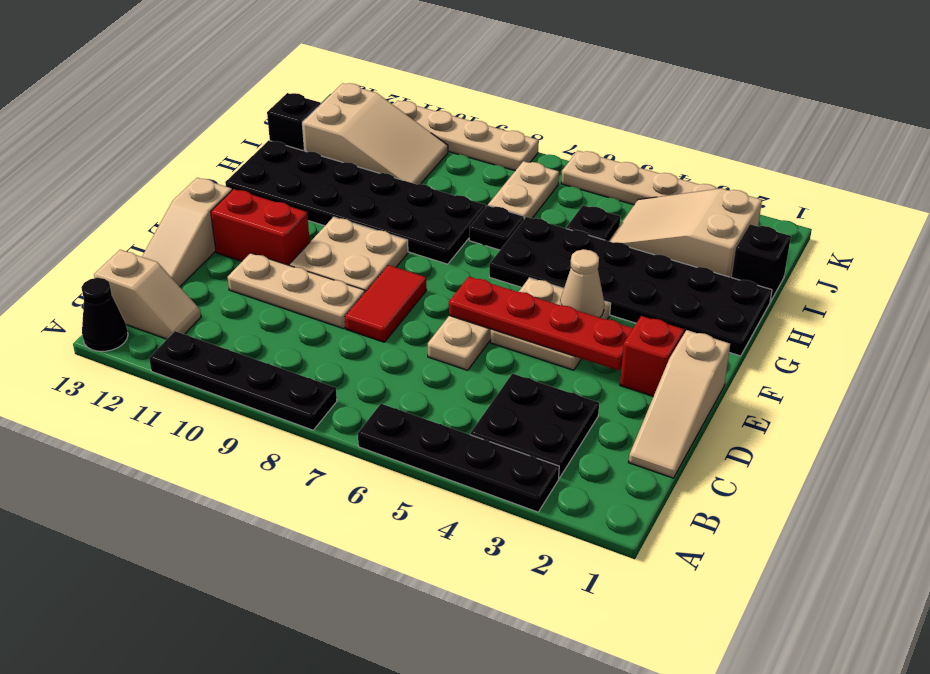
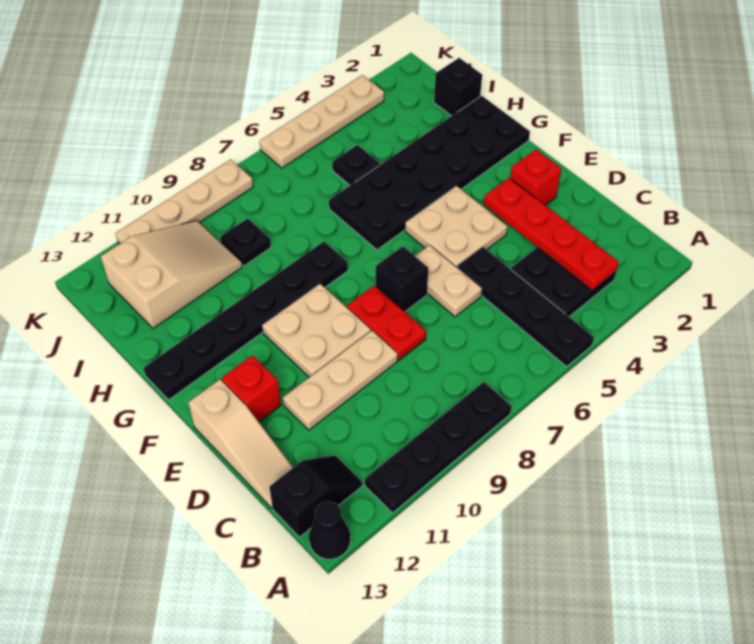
black plate A3:A6 level 1 -> black plate A5:D5 level 1
tan slope B12:B13 level 1 top 13 -> black slope B12:B13 level 1 top 13
tan slope C1:E1 level 1 top E -> none
red tile D8:E8 level 1 -> red plate D8:E8 level 1
red plate E3:E6 level 2 -> red plate B3:E3 level 2
red brick E11:E12 level 1 -> red brick E12 level 1
tan cone F4 level 2 -> none
black plate G8:H13 level 1 -> black plate G8:G13 level 1
black plate H7 level 1 -> black plate I9 level 1
tan slope I2:J4 level 1 top 2 -> none
tan plate I7:J7 level 1 -> none
black brick I13 level 1 -> black brick E7 level 1

